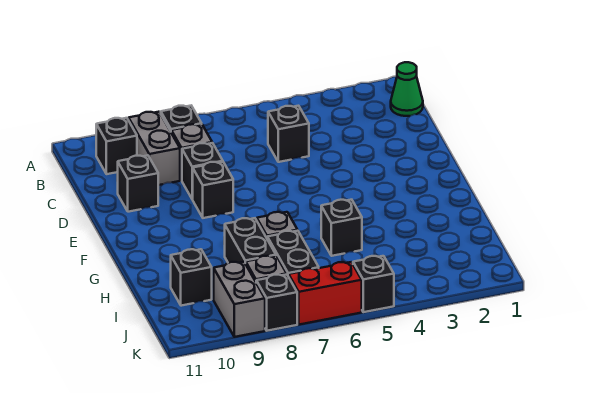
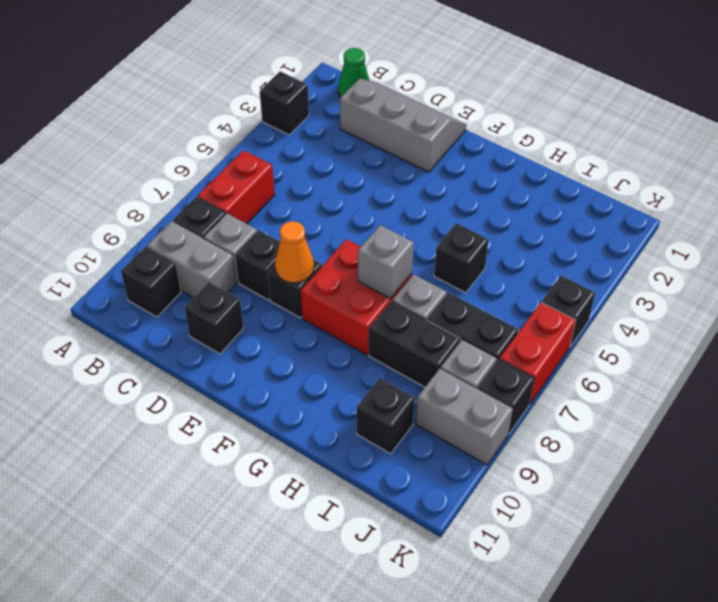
none -> red brick B6:B7 level 1
none -> grey slope C1:E2 level 1 top 2
black brick C5 level 1 -> black brick A3 level 1
none -> orange cone E8 level 2
none -> red brick F7:G8 level 1
none -> grey brick G7 level 2

